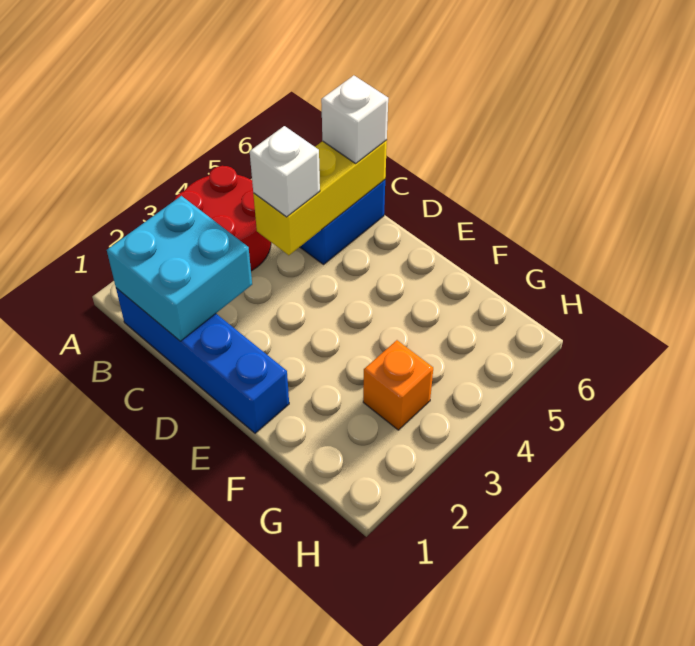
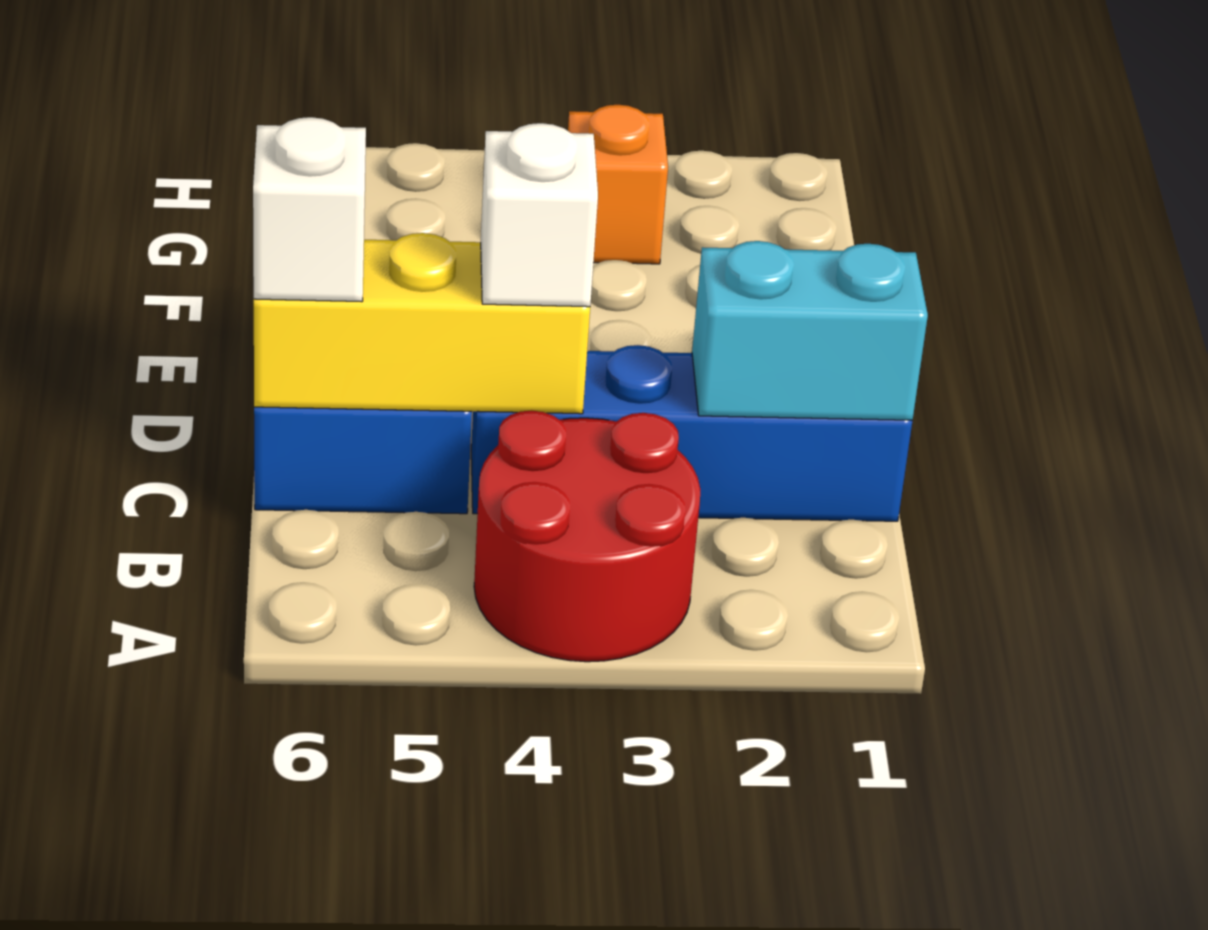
blue brick B1:E1 level 1 -> blue brick C1:C4 level 1
cyan brick B1:C2 level 2 -> cyan brick C1:C2 level 2

